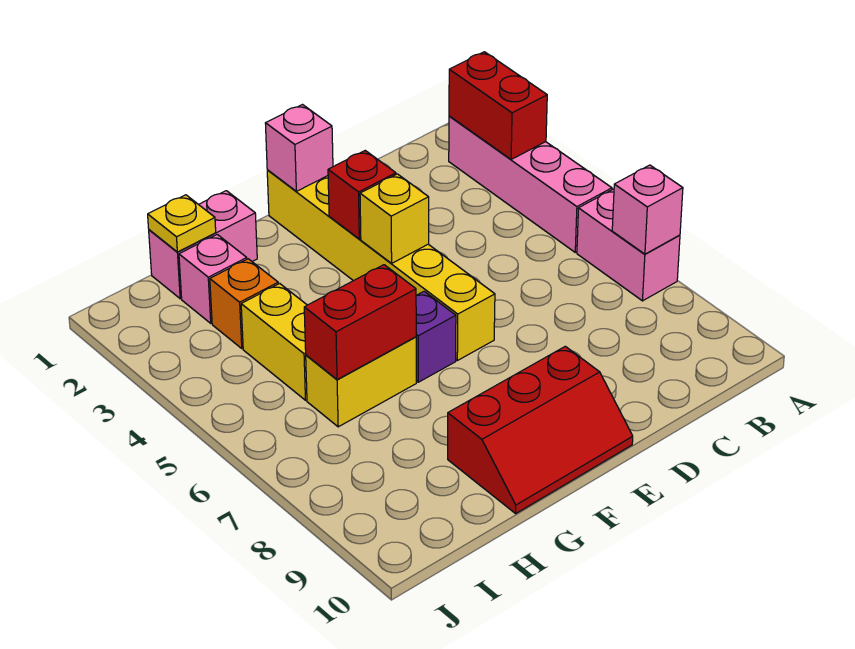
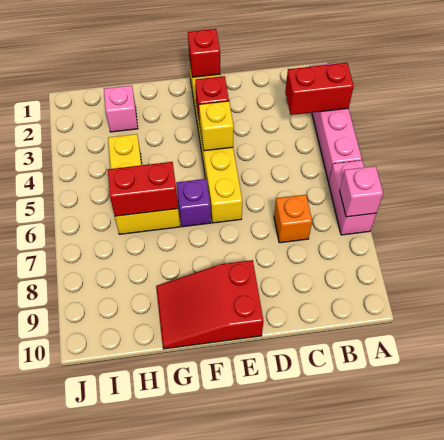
red brick A2:A3 level 2 -> red brick A3:B3 level 2
pink brick E1 level 2 -> red brick E1 level 2
red slope E9:G10 level 1 top 9 -> red slope E9:G10 level 1 top E
pink brick G1:H1 level 1 -> none
yellow plate H1 level 2 -> none
orange brick H3 level 1 -> orange brick C7 level 1

